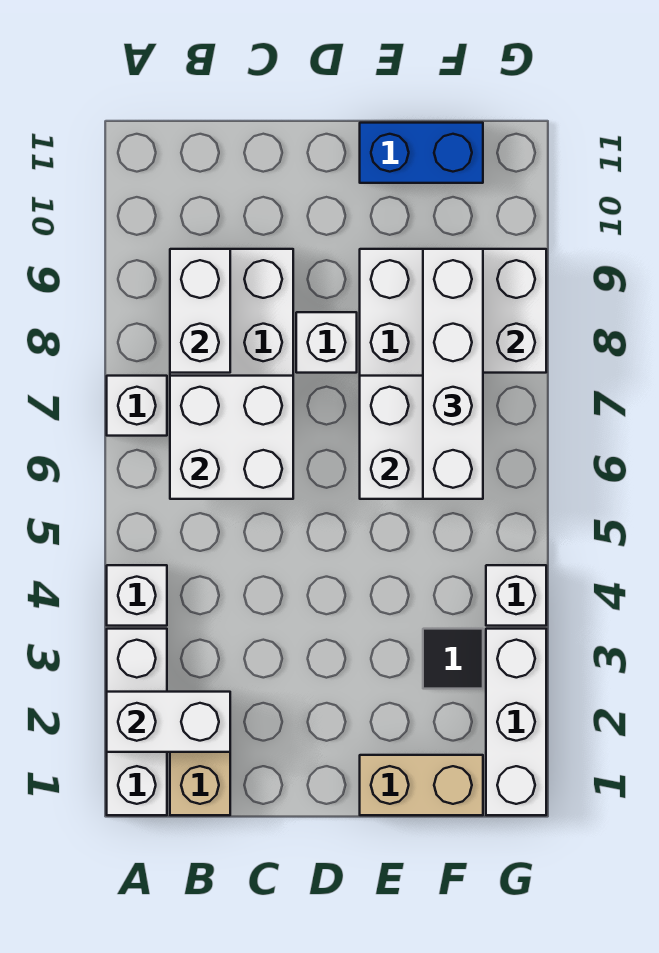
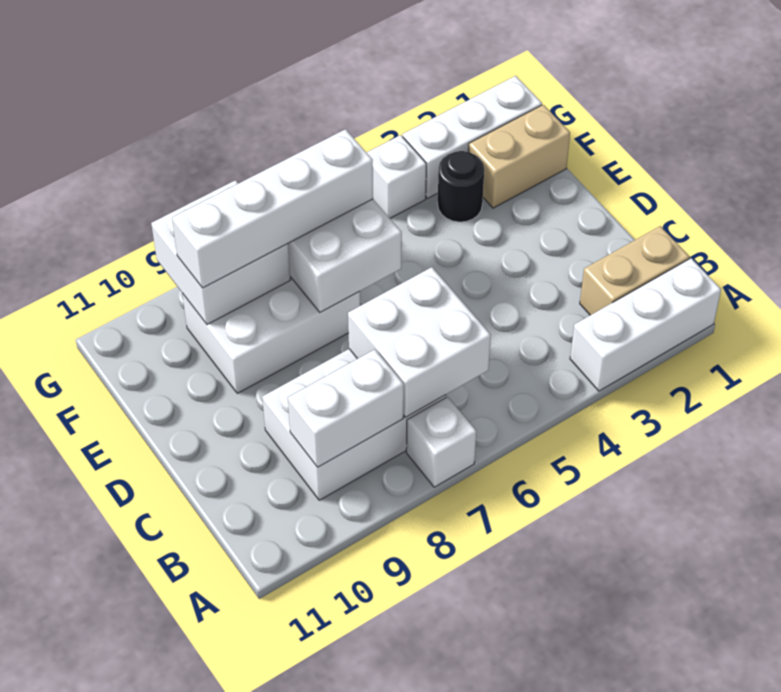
white brick A2:B2 level 2 -> none
white brick A4 level 1 -> none
white brick D8 level 1 -> none
tan brick E1:F1 level 1 -> tan brick F1:F2 level 1
blue brick E11:F11 level 1 -> none
black tile F3 level 1 -> black round brick F3 level 1

